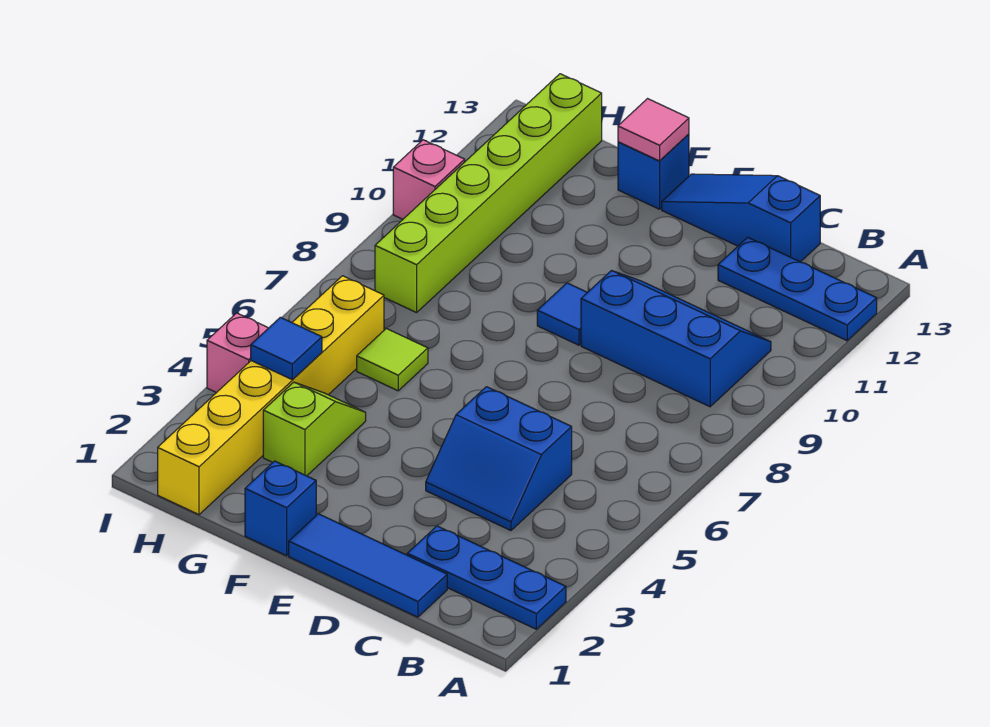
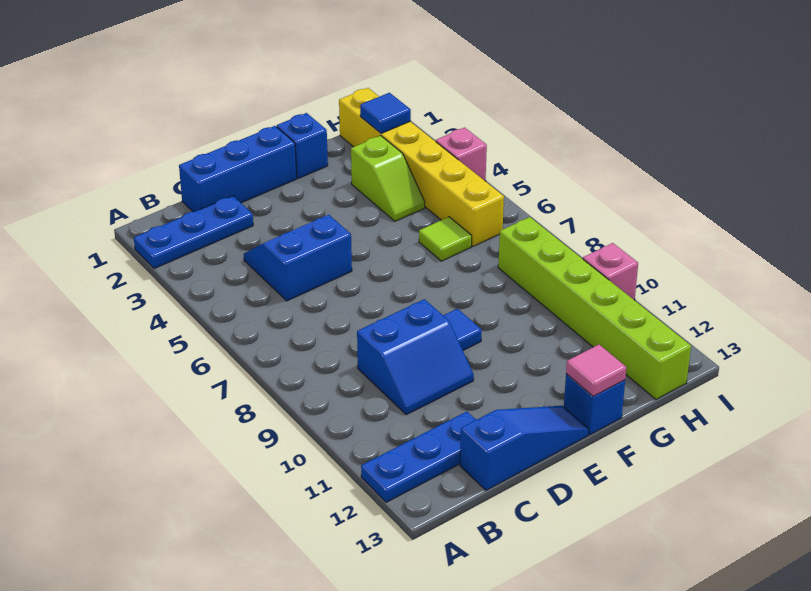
blue slope B9:D10 level 1 top 9 -> blue slope C9:D10 level 1 top 9
blue tile C1:E1 level 1 -> blue brick C1:E1 level 1
blue tile H4 level 2 -> blue tile H2 level 2

